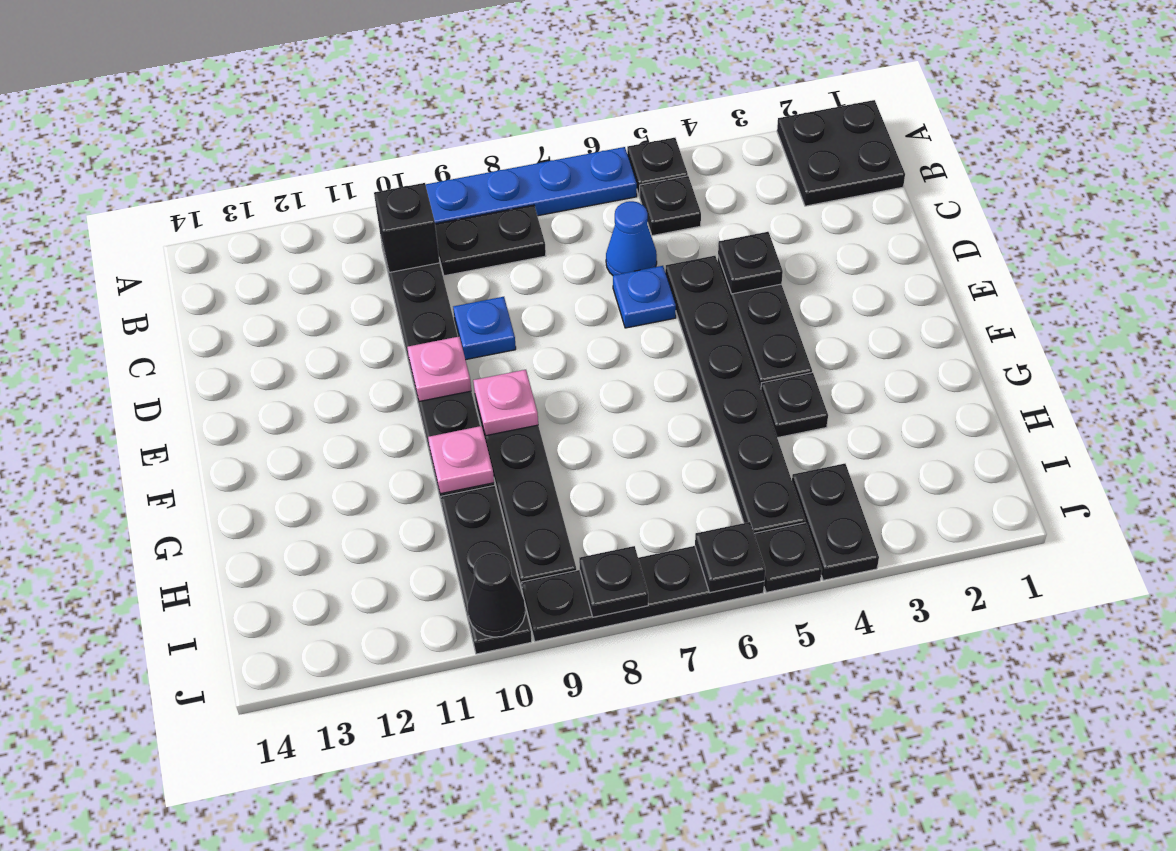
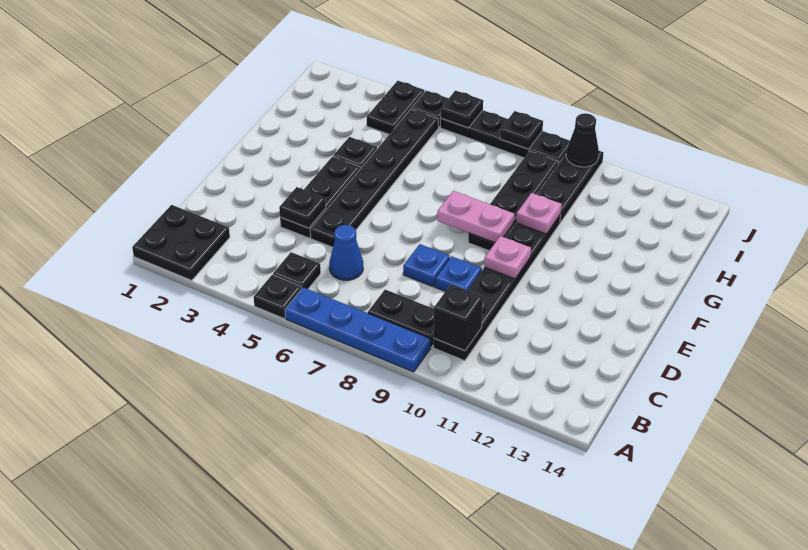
blue plate D6 level 1 -> blue plate D8 level 1
pink plate F9 level 2 -> pink plate F8:F9 level 2

